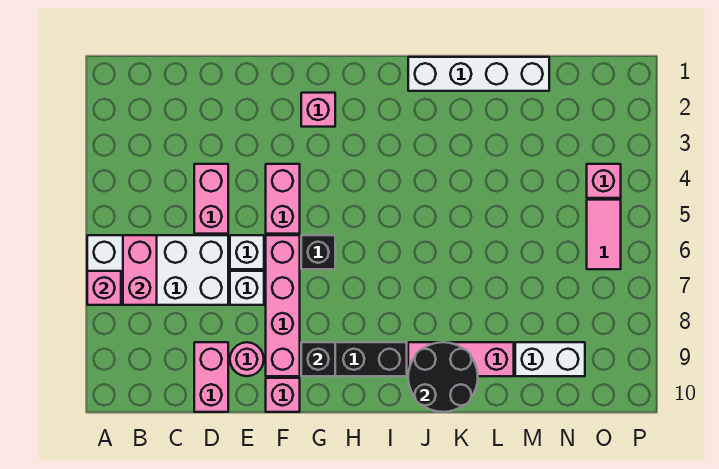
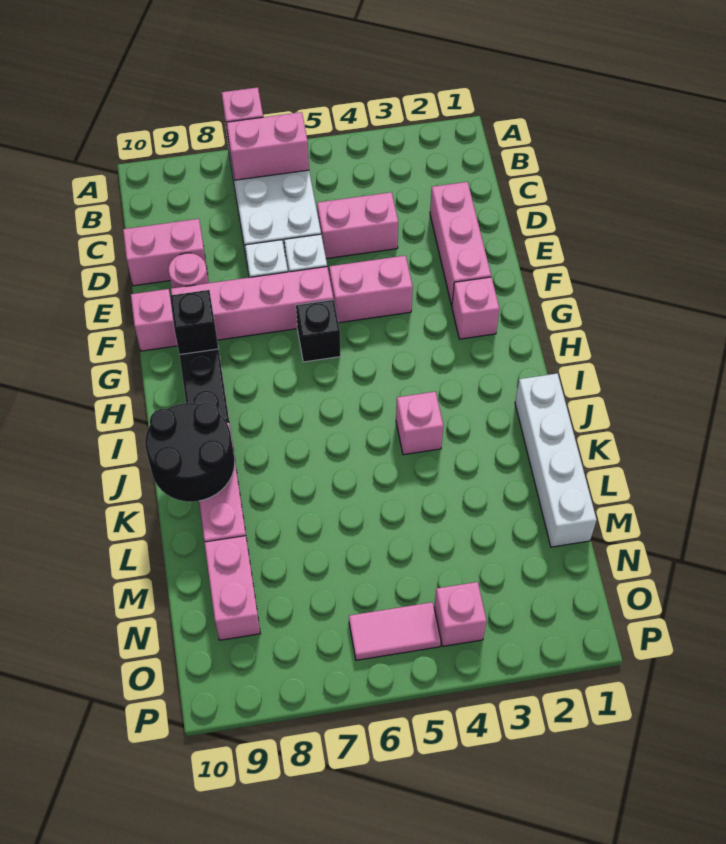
none -> pink brick D2:F2 level 1
none -> pink brick J4 level 1
white brick M9:N9 level 1 -> pink brick M9:N9 level 1

